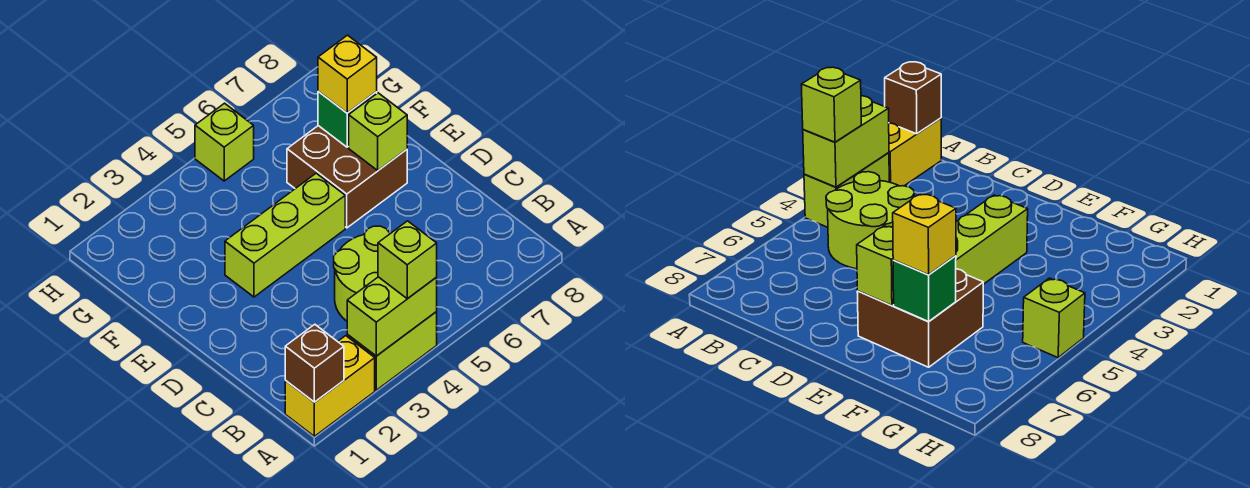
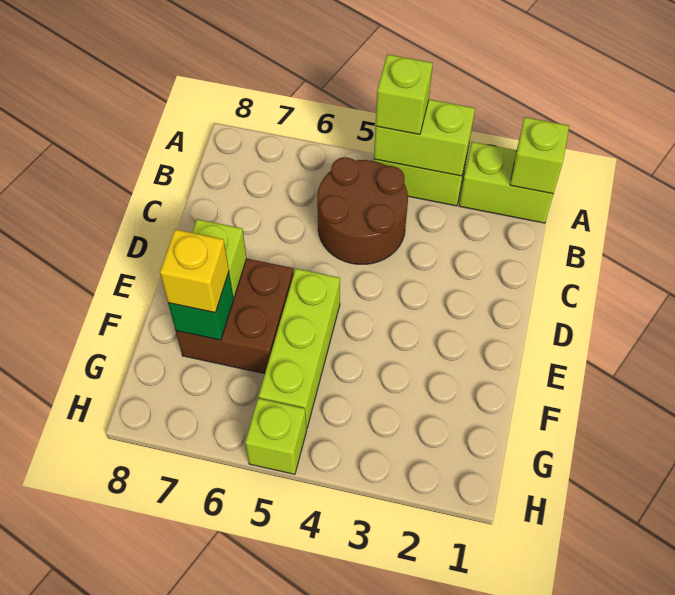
yellow brick A1:A2 level 1 -> lime brick A1:A2 level 1
brown brick A1 level 2 -> lime brick A1 level 2
lime round brick B4:C5 level 1 -> brown round brick B4:C5 level 1
lime brick E3:E5 level 1 -> lime brick E5:G5 level 1

